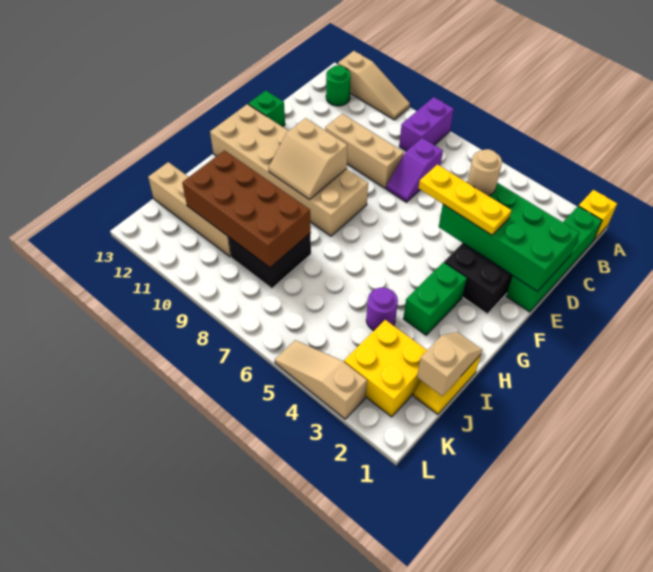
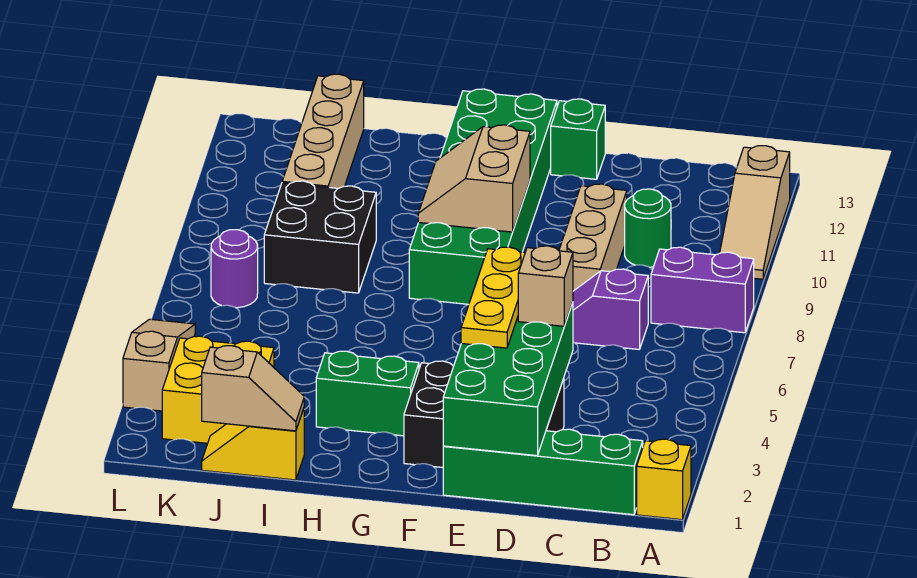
green round brick B12 level 1 -> green round brick C10 level 1
tan round brick D4 level 3 -> tan brick D4 level 3
tan brick F8:G13 level 1 -> green brick F8:G13 level 1
purple round brick I4 level 1 -> purple round brick K7 level 1
brown brick I8:J11 level 2 -> none

